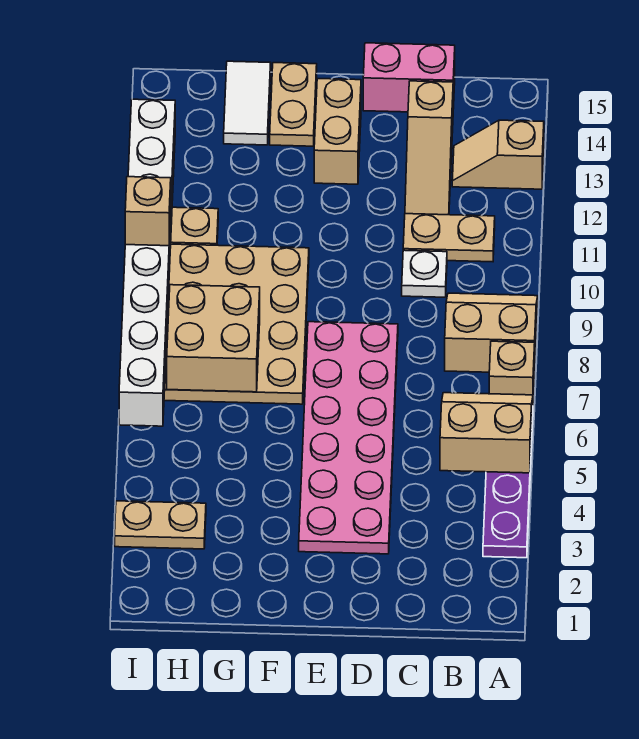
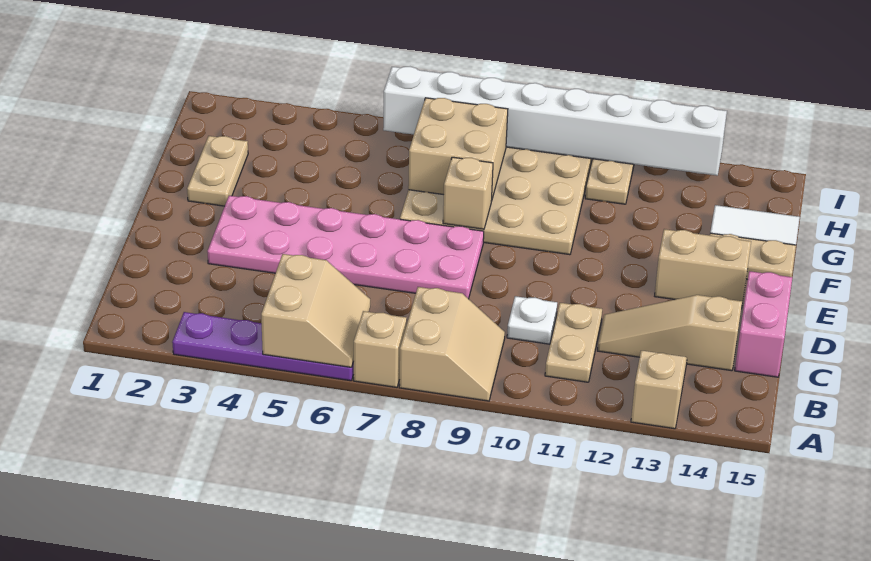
tan plate H3:I3 level 1 -> tan plate F2:G2 level 1
tan brick I10 level 3 -> tan brick F8 level 2

